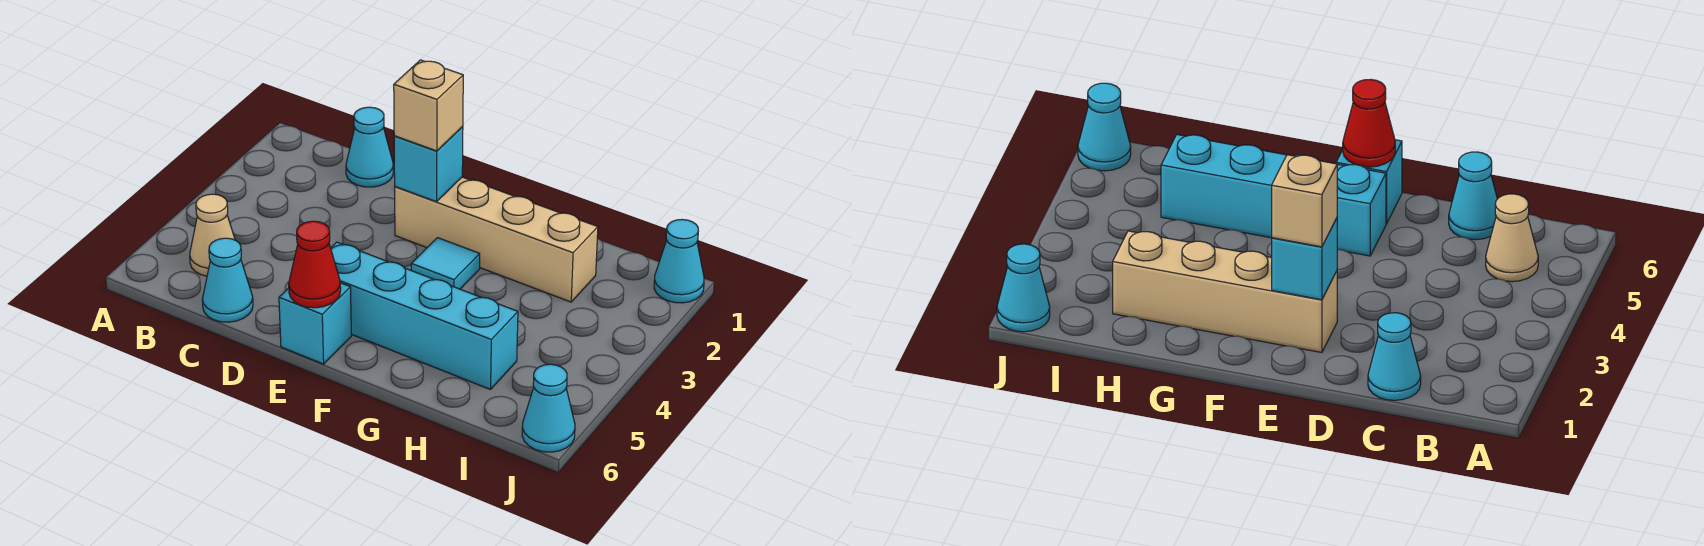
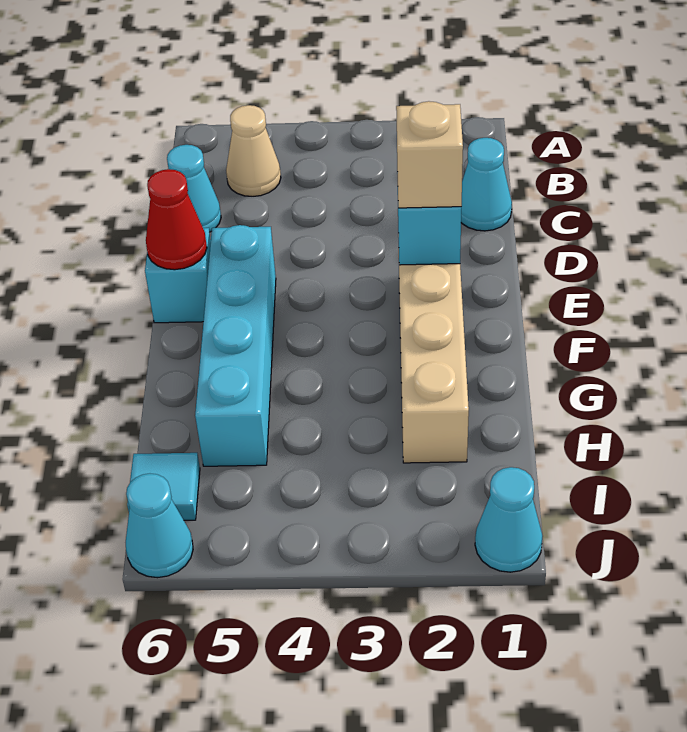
cyan tile F3 level 1 -> cyan tile I6 level 1

